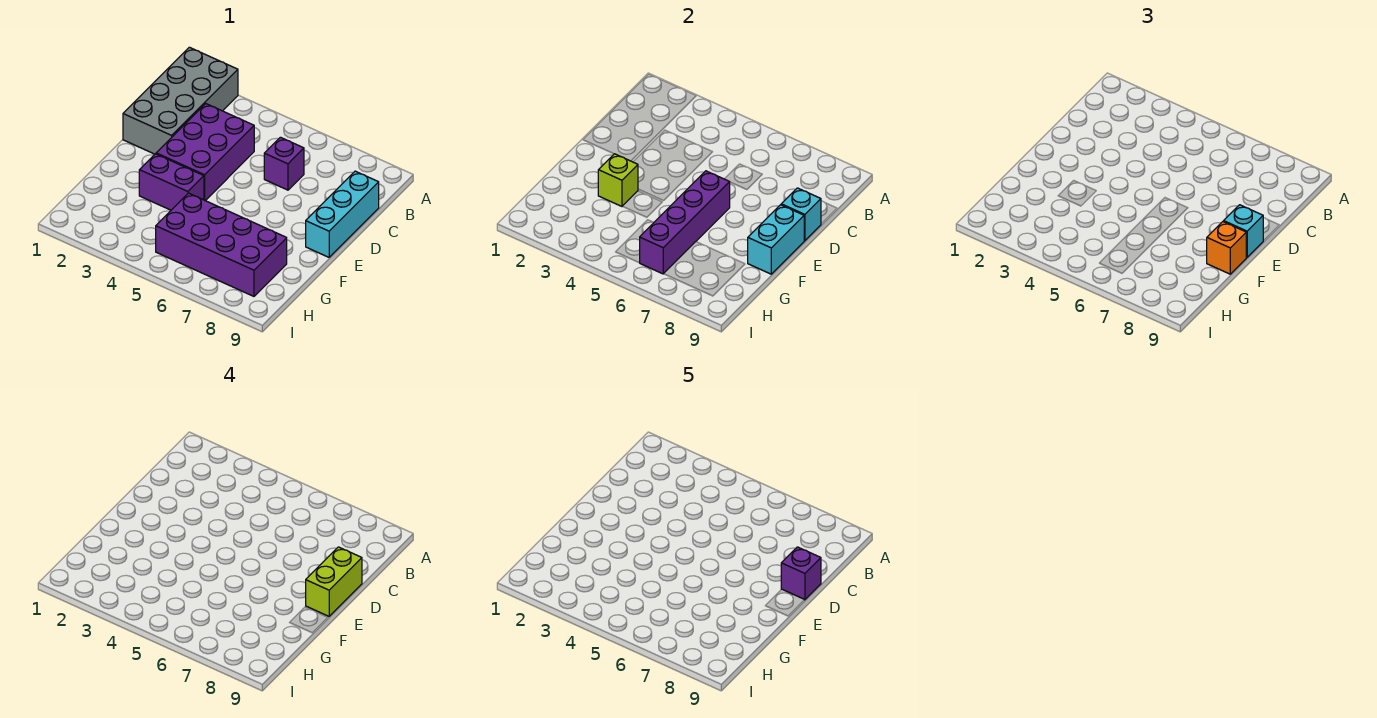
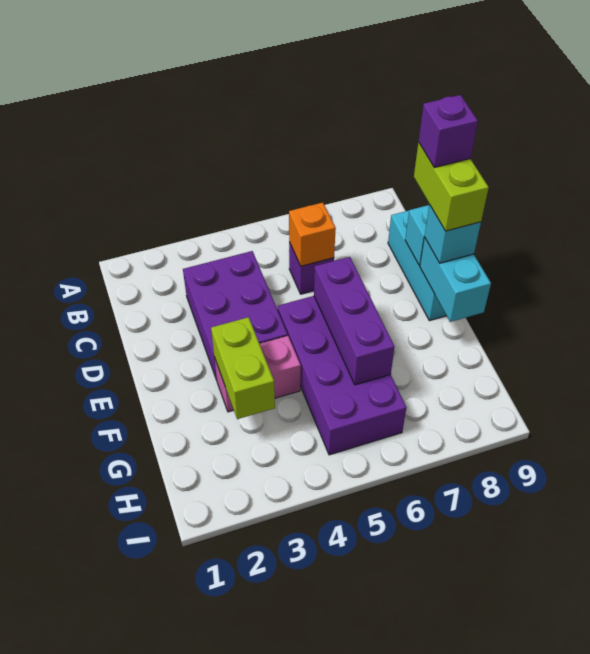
grey brick A1:D2 level 1 -> none
purple brick E6:H6 level 2 -> purple brick E6:G6 level 2
purple brick F3:F4 level 1 -> pink brick F3:F4 level 1
lime brick F3 level 2 -> lime brick F3:G3 level 2
orange brick F9 level 3 -> orange brick C6 level 2
purple brick G5:H8 level 1 -> purple brick E5:H6 level 1

